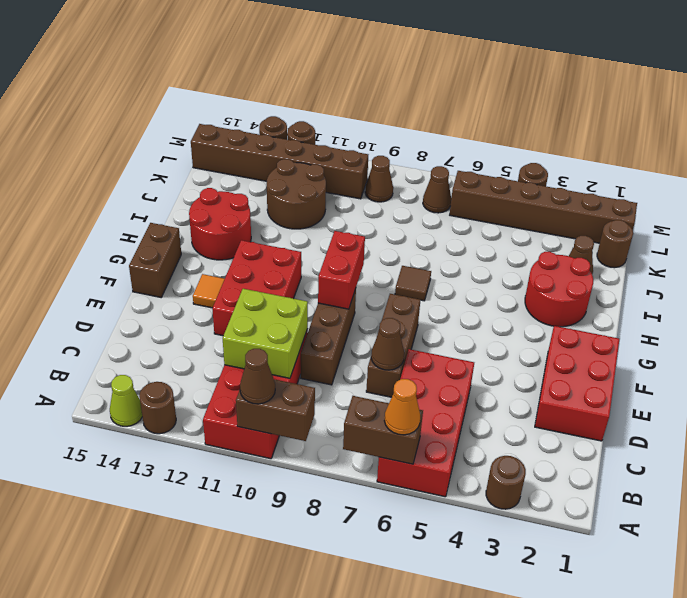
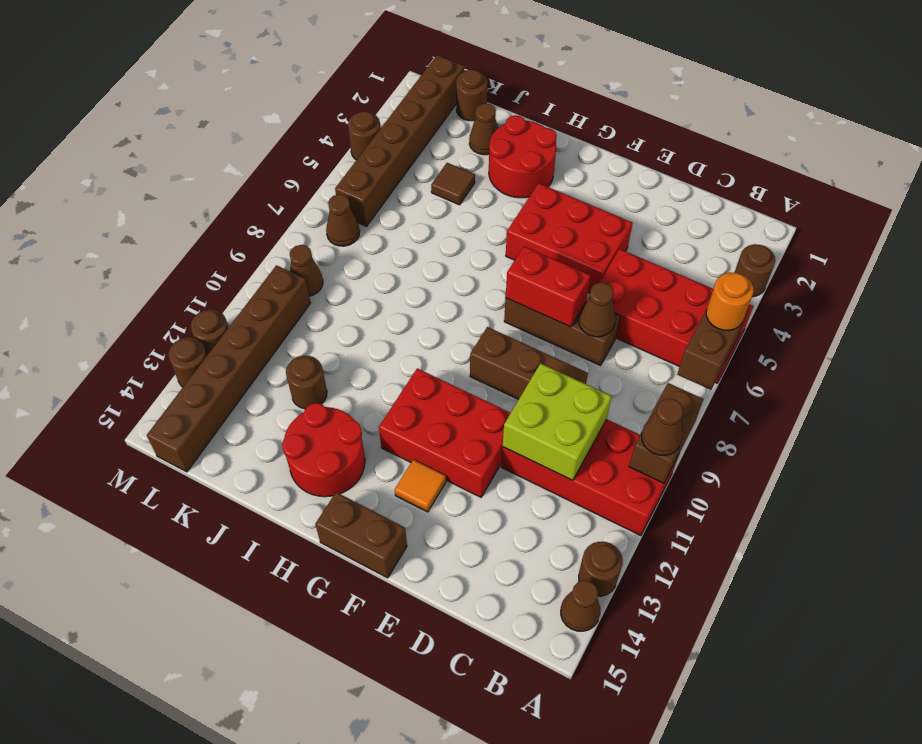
orange cone A6 level 3 -> orange round brick A6 level 3
lime cone A14 level 1 -> brown cone A14 level 1
red brick D1:F2 level 1 -> red brick E4:G5 level 1
red brick F9:G9 level 2 -> red brick E7:F7 level 2
brown tile H7 level 1 -> brown tile J4 level 1
brown round brick J11:K12 level 1 -> brown round brick J12 level 1

